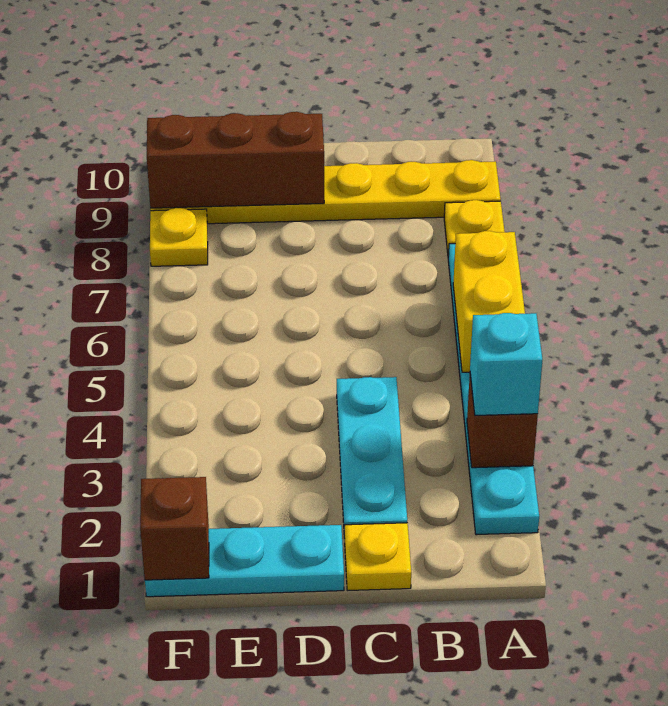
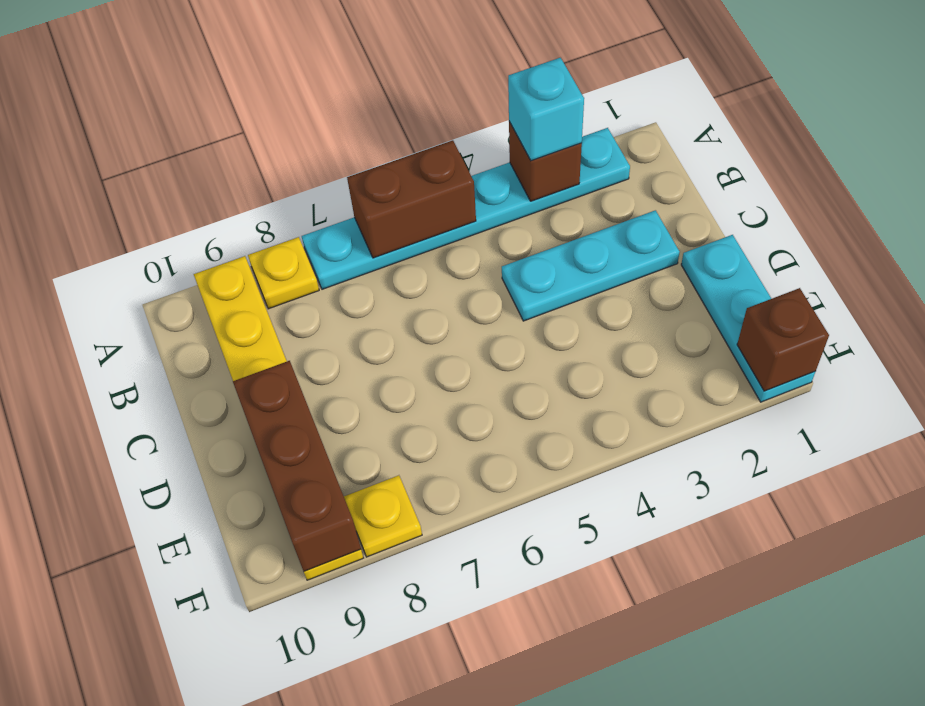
yellow brick A5:A6 level 2 -> brown brick A5:A6 level 2
yellow plate C1 level 1 -> none

